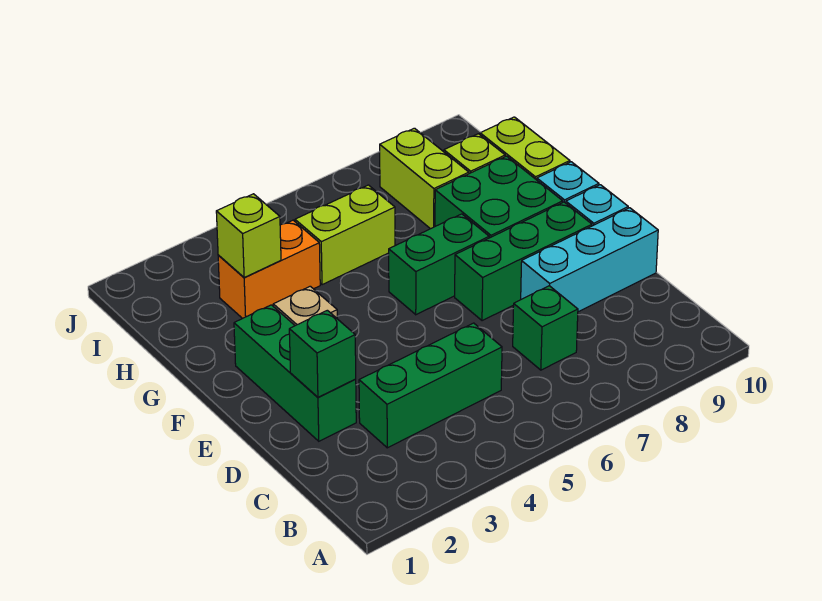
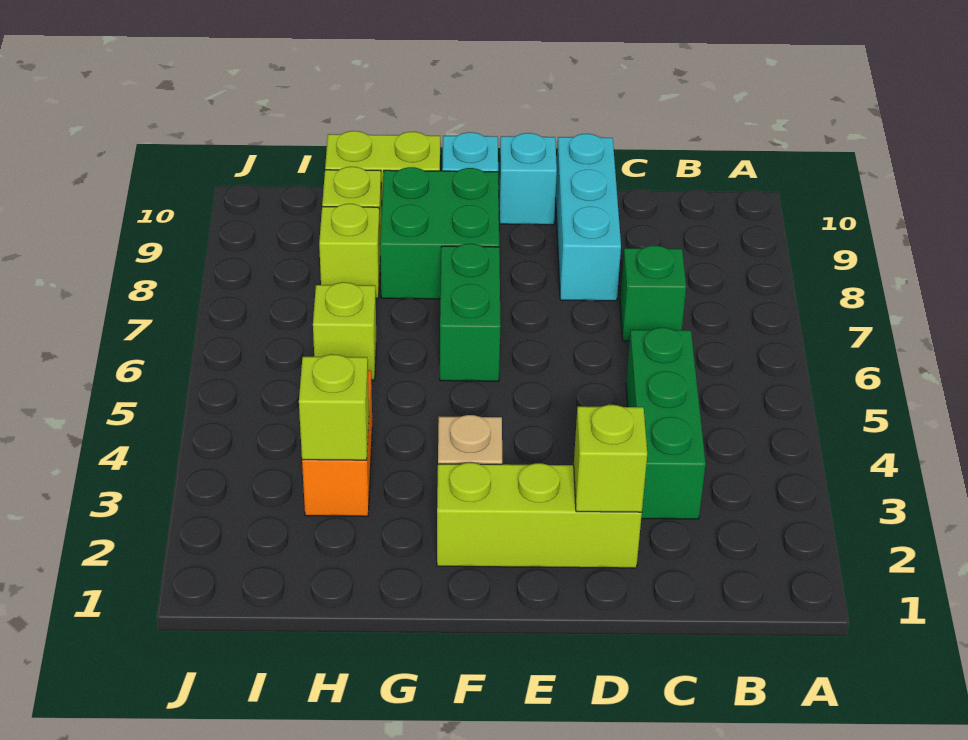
green brick D2:F2 level 1 -> lime brick D2:F2 level 1
green brick D2 level 2 -> lime brick D2 level 2
green brick E7:E9 level 1 -> none
lime brick H5:H6 level 1 -> lime brick H6 level 1
lime brick H8:I8 level 1 -> lime brick H8 level 1

